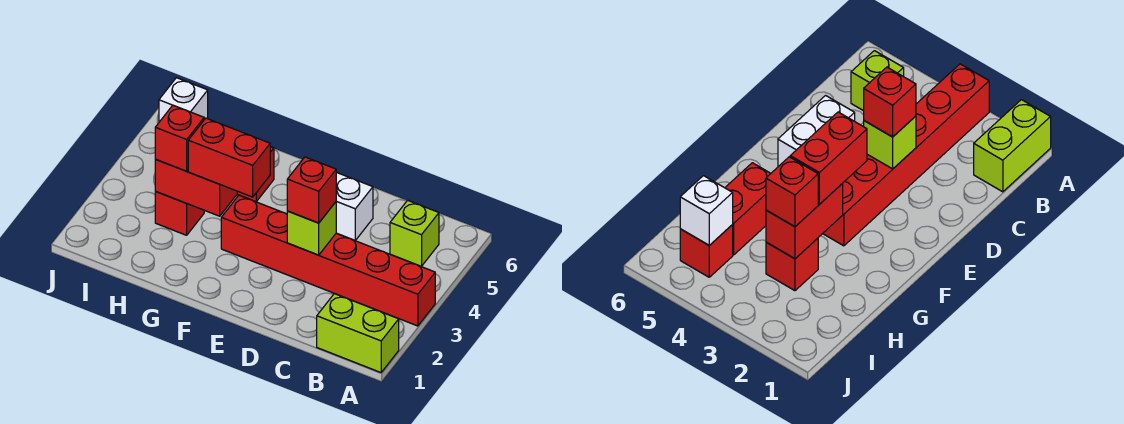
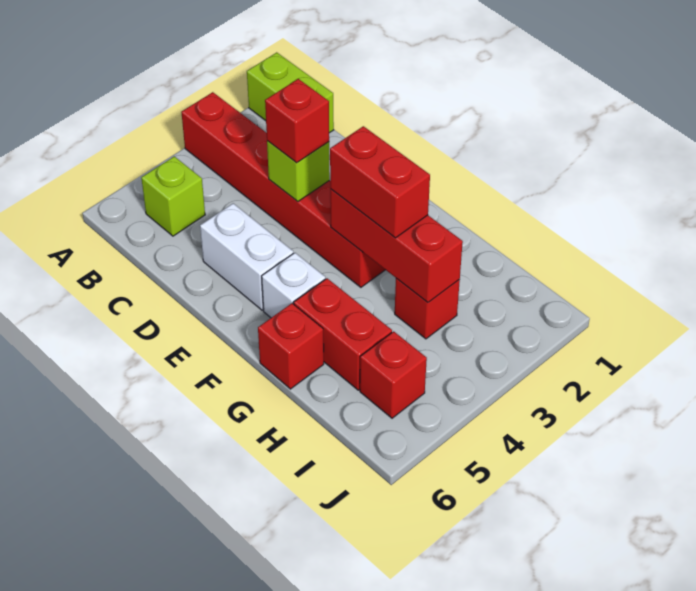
red brick G3:H3 level 2 -> red brick F3:H3 level 2
red brick H3 level 3 -> red brick G6 level 1
white brick I5 level 2 -> white brick F5 level 1

